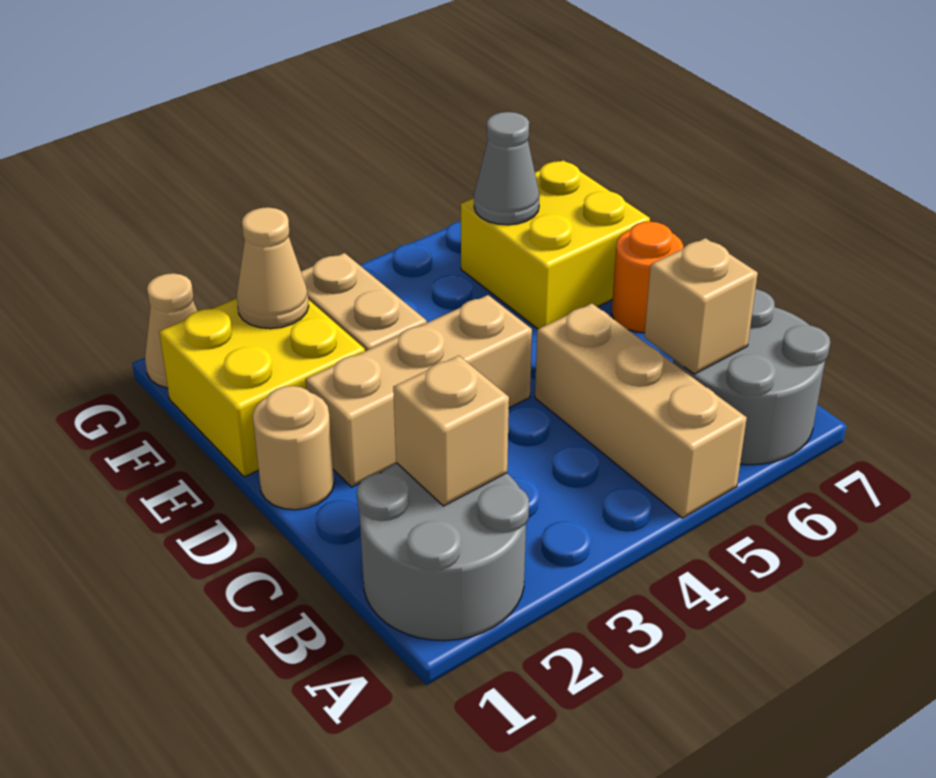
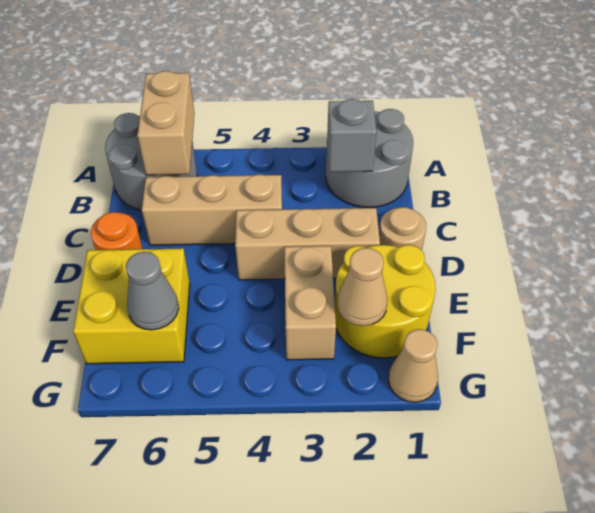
tan brick A5:C5 level 1 -> tan brick C4:C6 level 1
tan brick B2 level 2 -> grey brick B2 level 2
tan brick B6 level 2 -> tan brick A6:B6 level 2
yellow brick E1:F2 level 1 -> yellow round brick E1:F2 level 1

